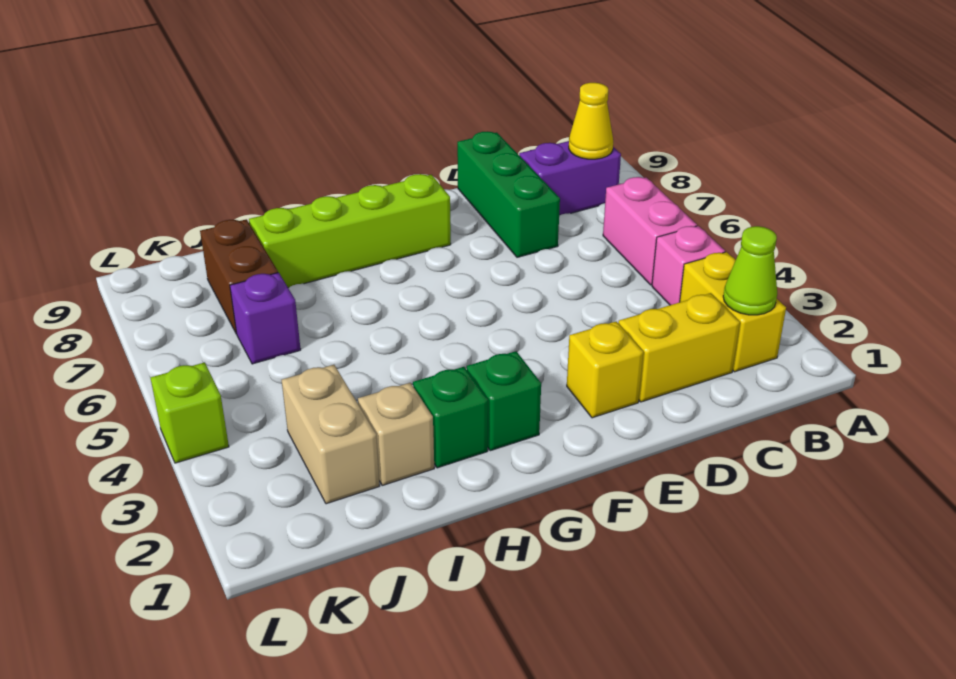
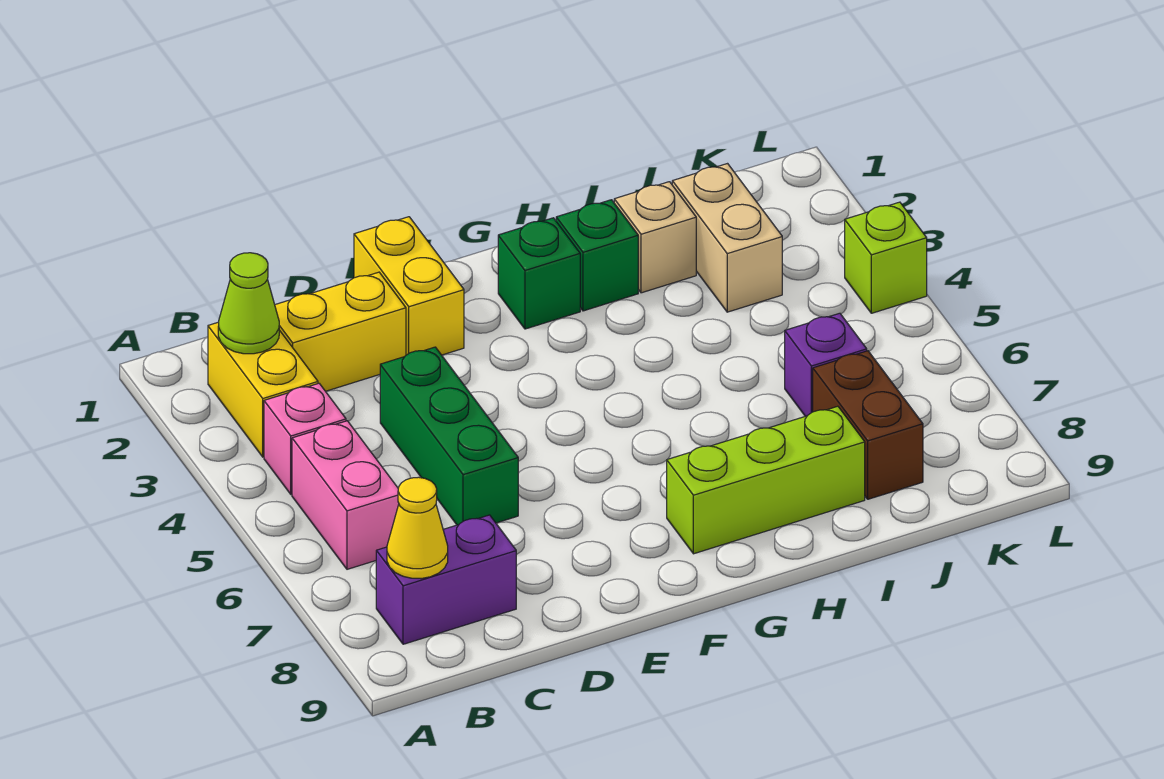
green brick D7:D9 level 1 -> green brick D4:D6 level 1
yellow brick E2 level 1 -> yellow brick E1:E2 level 1
lime brick F8:I8 level 1 -> lime brick G8:I8 level 1

